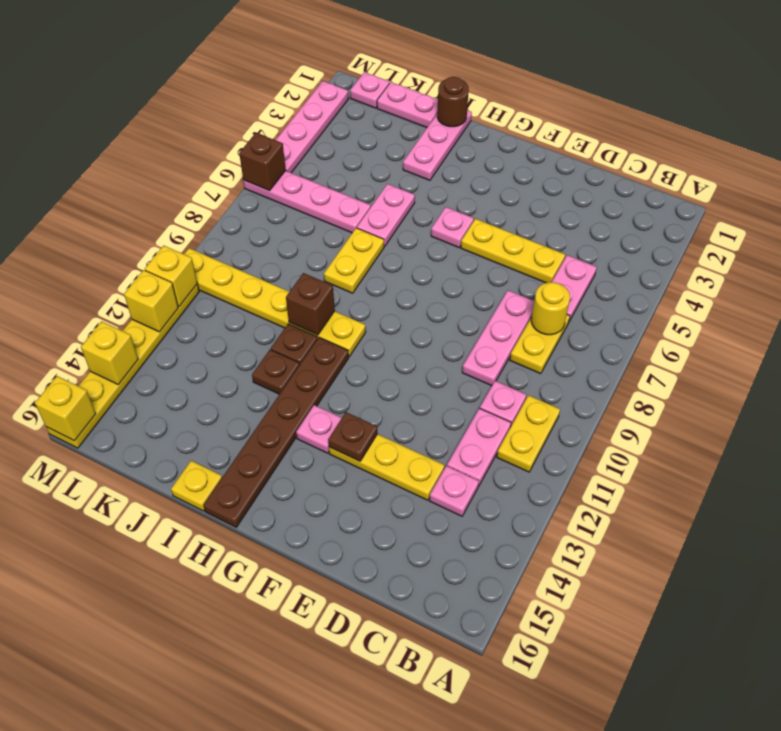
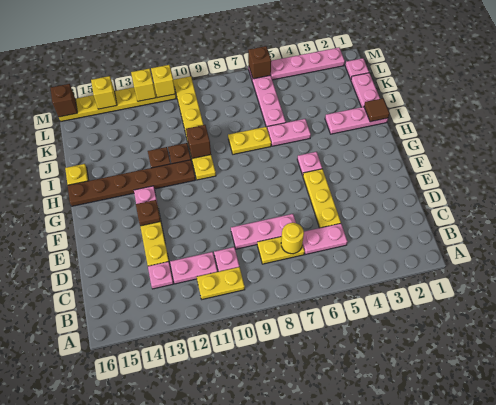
brown round brick I1 level 2 -> brown tile I1 level 2
yellow brick M16 level 2 -> brown brick M16 level 2

